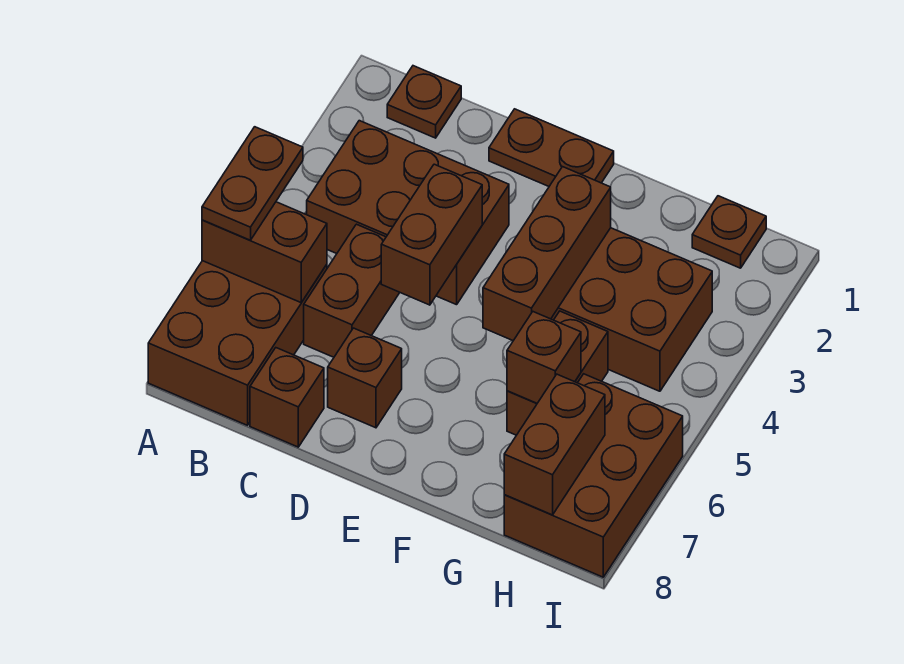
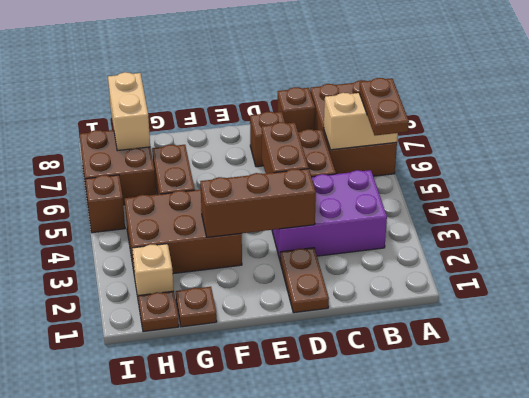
brown brick A6:B6 level 2 -> tan brick A6:B6 level 2
brown plate B1 level 1 -> brown plate G1 level 1
brown brick B3:D4 level 1 -> purple brick B3:D4 level 1
brown plate D1:E1 level 1 -> brown plate D1:D2 level 1
brown brick F3:F5 level 2 -> brown brick D3:F3 level 2
brown brick G6 level 2 -> brown brick I5 level 1
none -> tan brick H2 level 1
brown brick H6:I8 level 1 -> brown brick H6:I7 level 1
brown brick H7:H8 level 2 -> tan brick H7:H8 level 2

